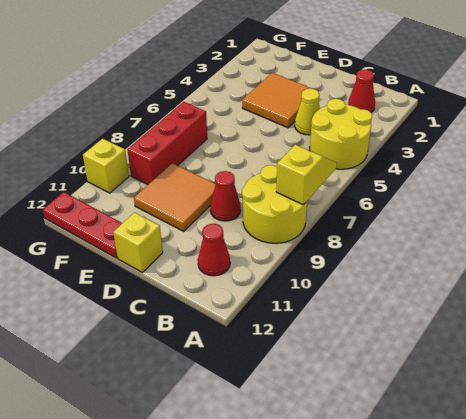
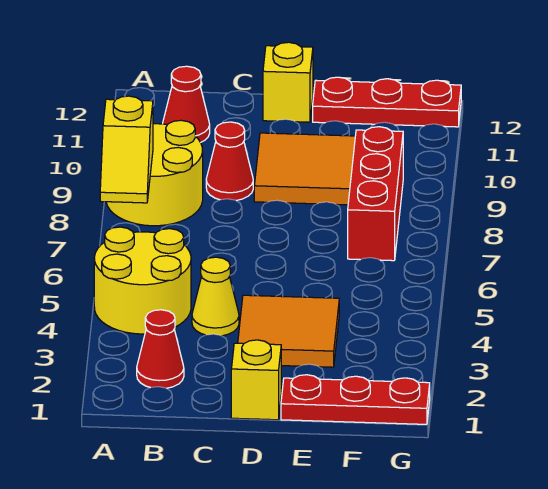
none -> red plate E1:G1 level 1
yellow brick G10 level 1 -> yellow brick D1 level 1

